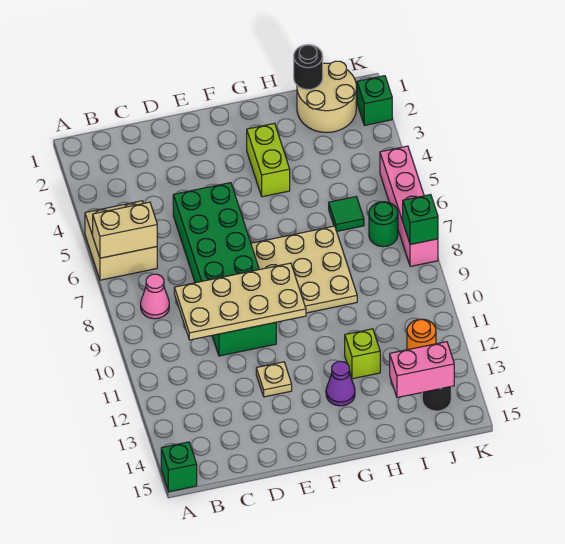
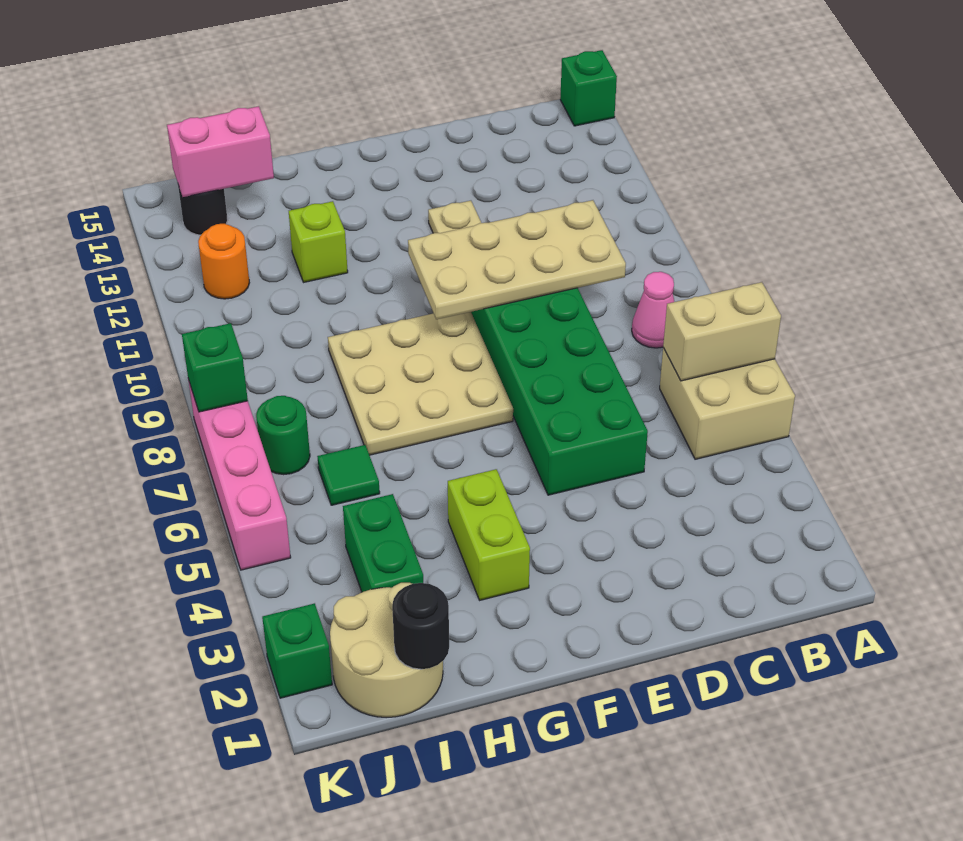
purple cone G13 level 1 -> none
none -> green brick I3:I4 level 1

